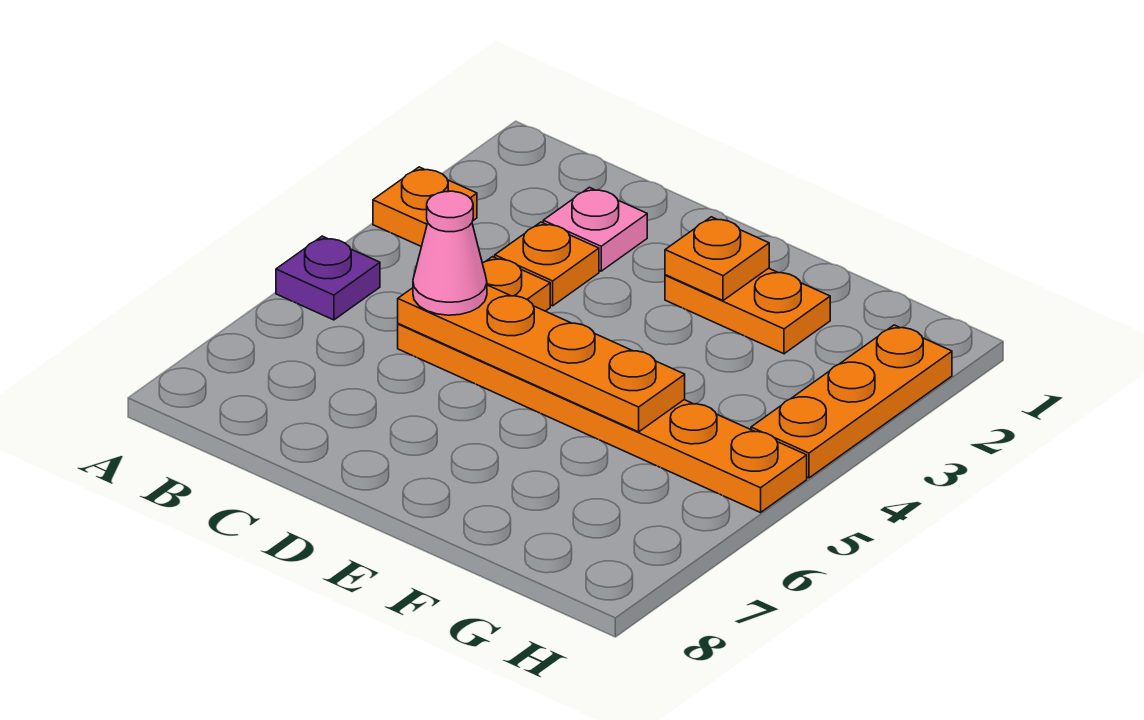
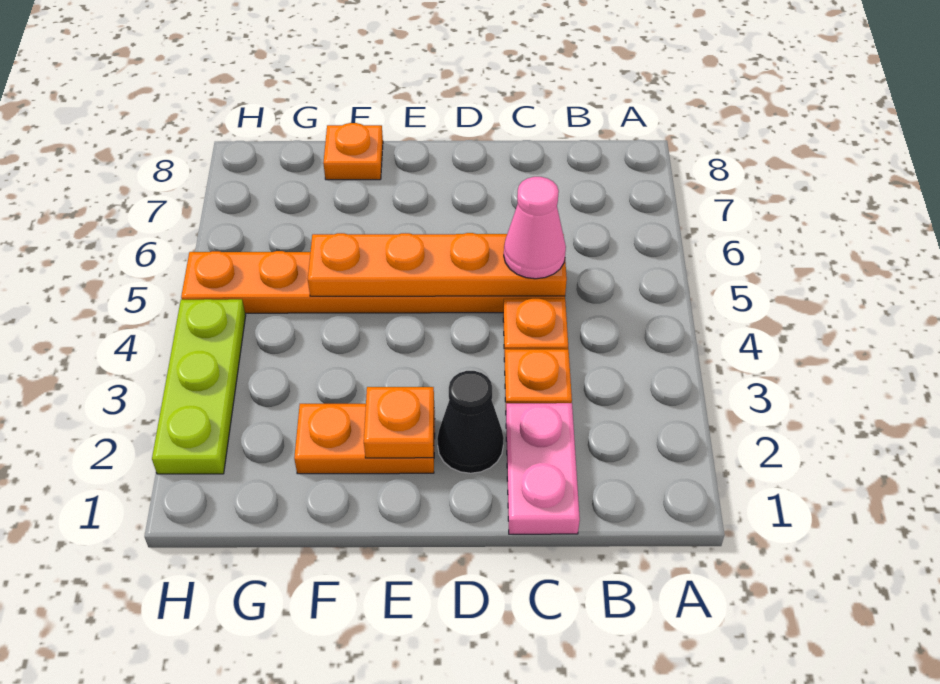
orange plate A3 level 1 -> orange plate F8 level 1
purple plate A5 level 1 -> none
pink plate C2 level 1 -> pink plate C1:C2 level 1
none -> black cone D2 level 1
orange plate H2:H4 level 1 -> lime plate H2:H4 level 1

